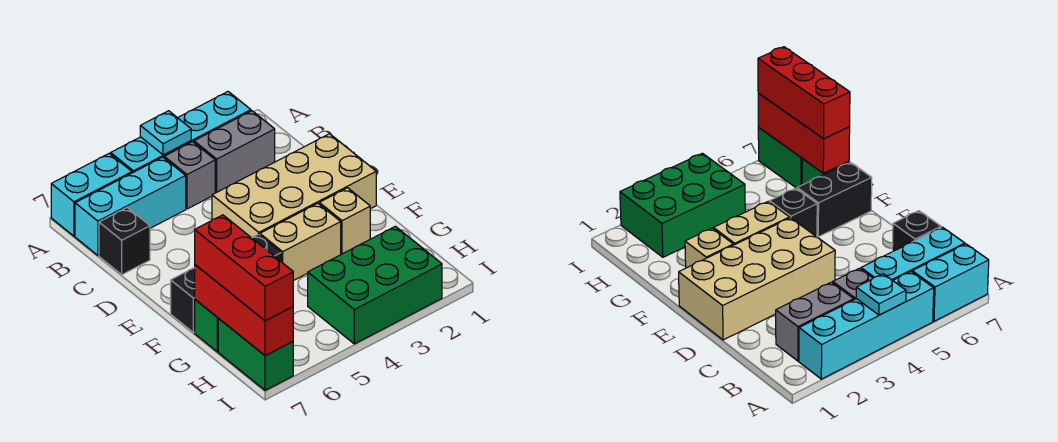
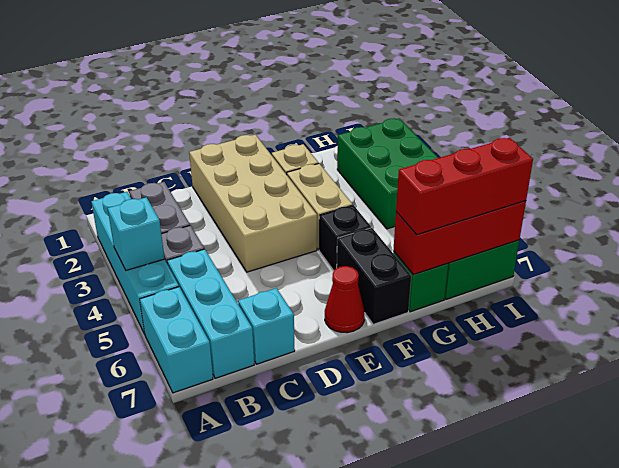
cyan plate A4 level 2 -> cyan brick A4 level 2
black brick C7 level 1 -> cyan brick C7 level 1
none -> red cone E7 level 1

